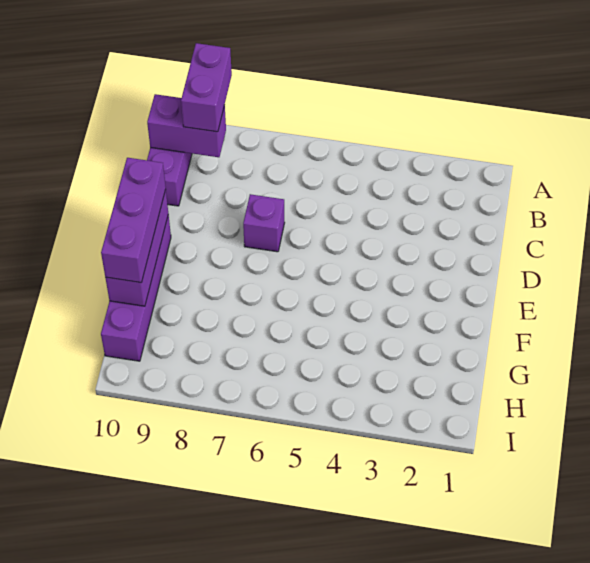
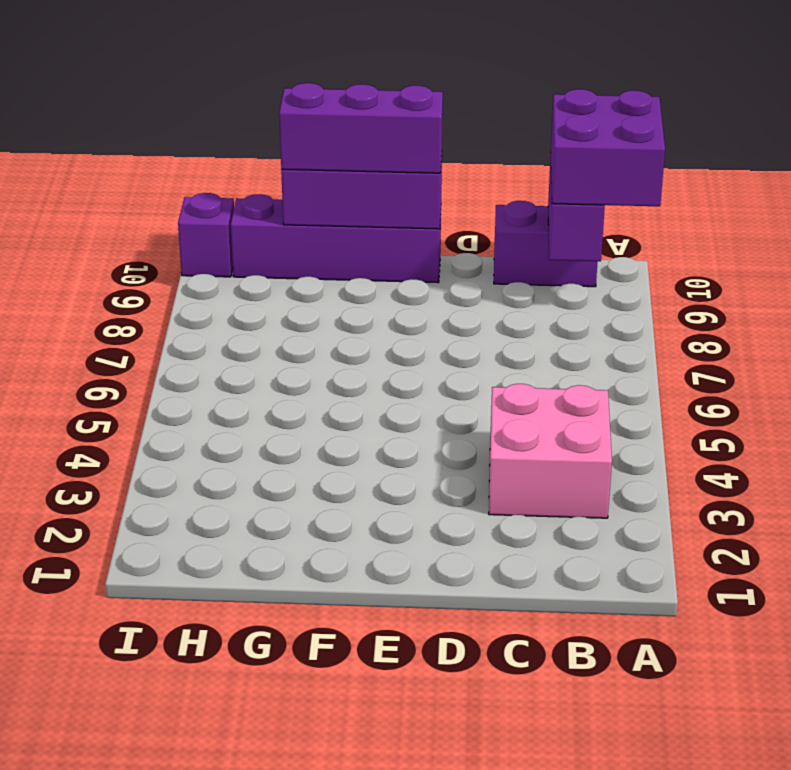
purple brick A9:B9 level 3 -> purple brick A9:B10 level 3
none -> pink brick B3:C4 level 1
purple brick D7 level 1 -> purple brick I10 level 1

